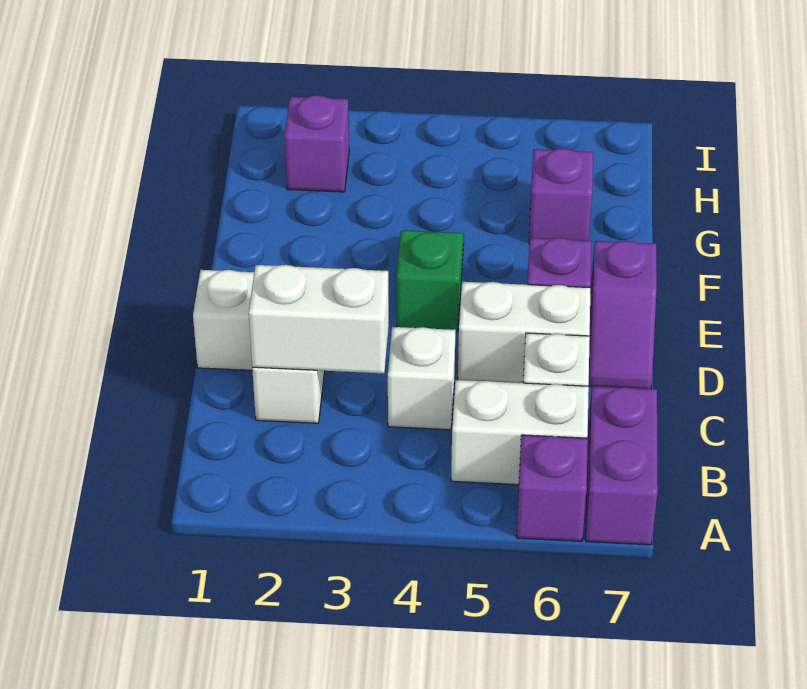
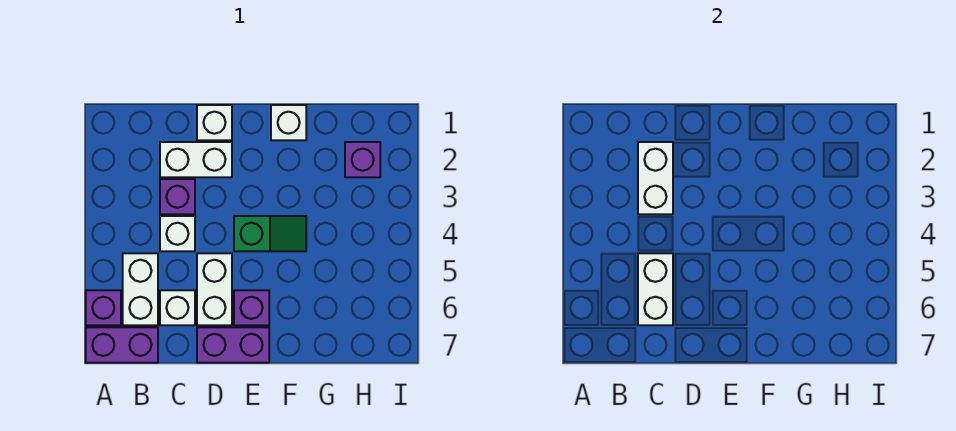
none -> white brick C5:C6 level 2
purple slope D7:E7 level 1 top E -> purple brick D7:E7 level 1
none -> white brick F1 level 1
purple brick G6 level 1 -> purple brick C3 level 1

